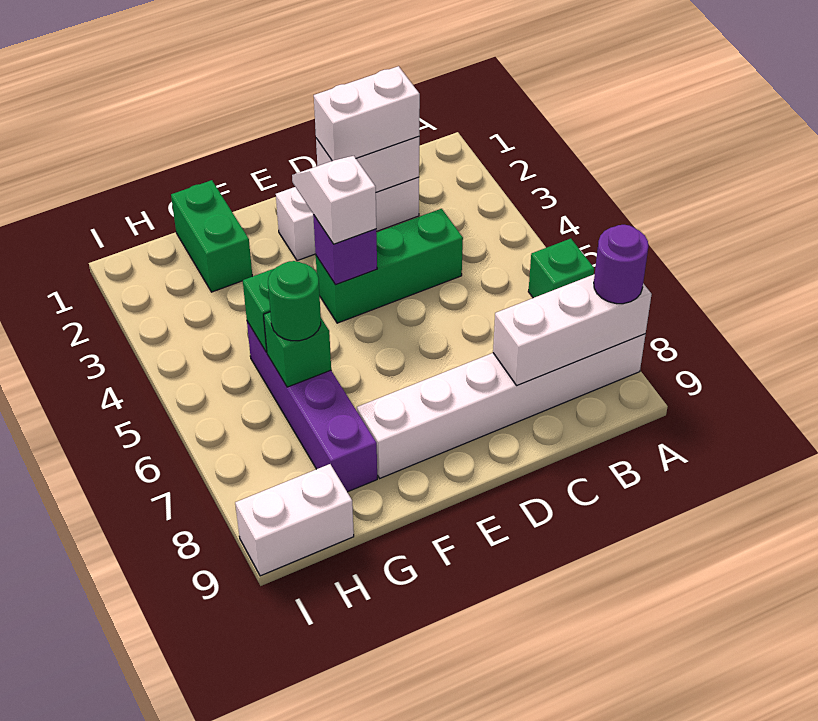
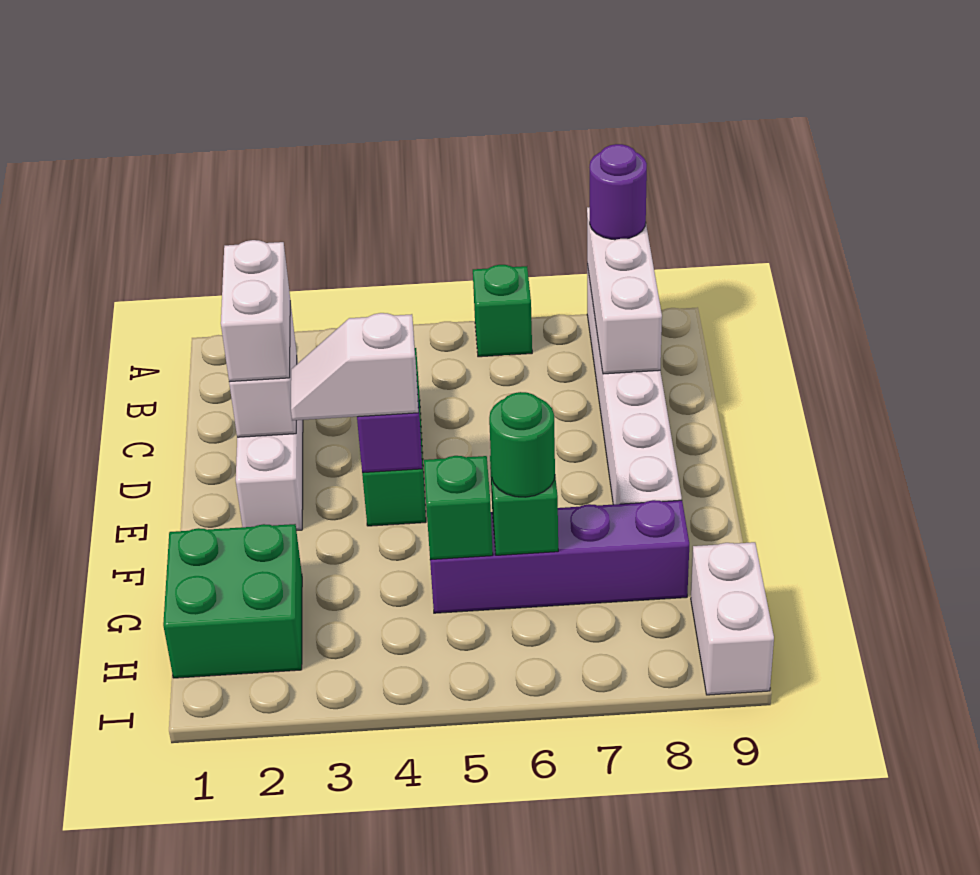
green brick G1:G2 level 1 -> green brick G1:H2 level 1

